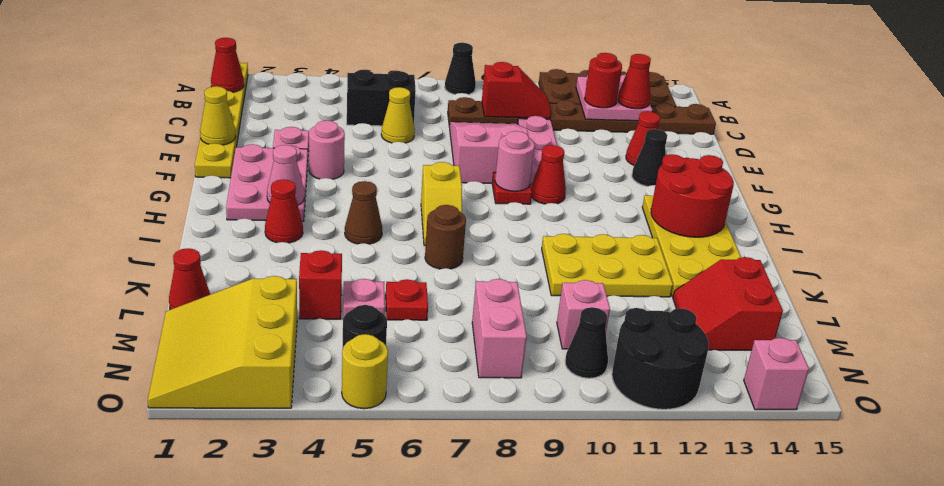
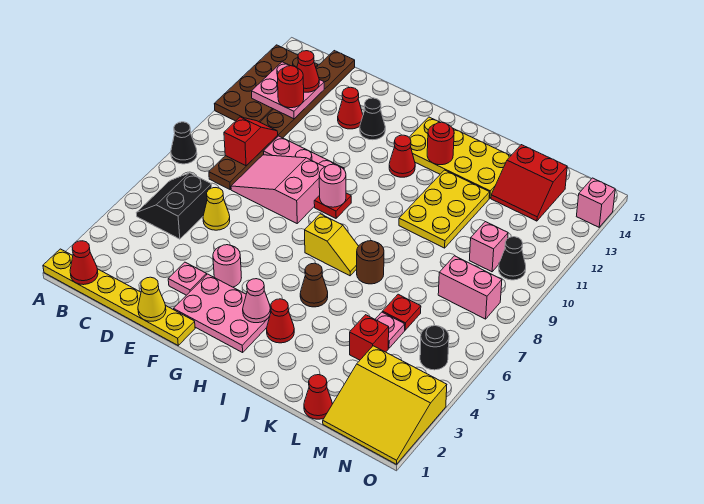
red cone G10 level 1 -> red cone H12 level 1
red round brick H13:I14 level 2 -> red round brick I13 level 2
black round brick N11:O12 level 1 -> none
yellow round brick O5 level 1 -> none

